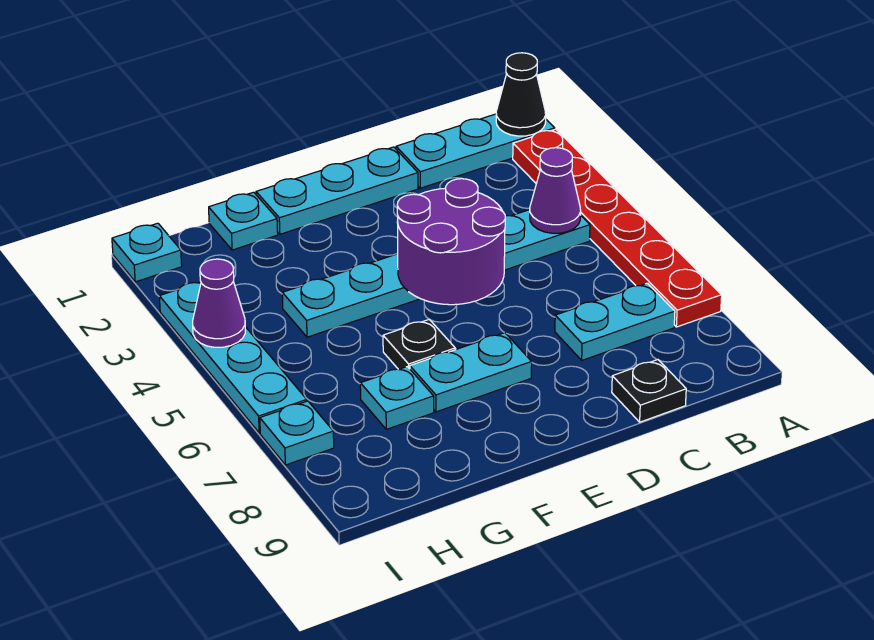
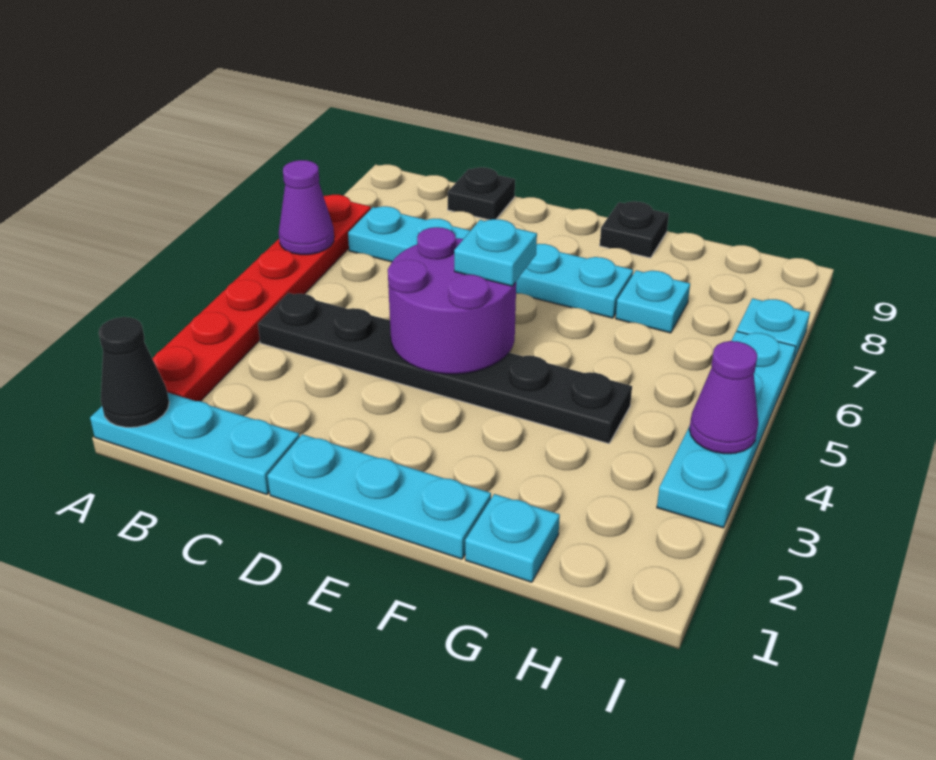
cyan plate B4:G4 level 1 -> black plate B4:G4 level 1
purple cone B4 level 2 -> purple cone A6 level 2
black plate F6 level 1 -> black plate F9 level 1
cyan plate I1 level 1 -> cyan plate E5 level 3

